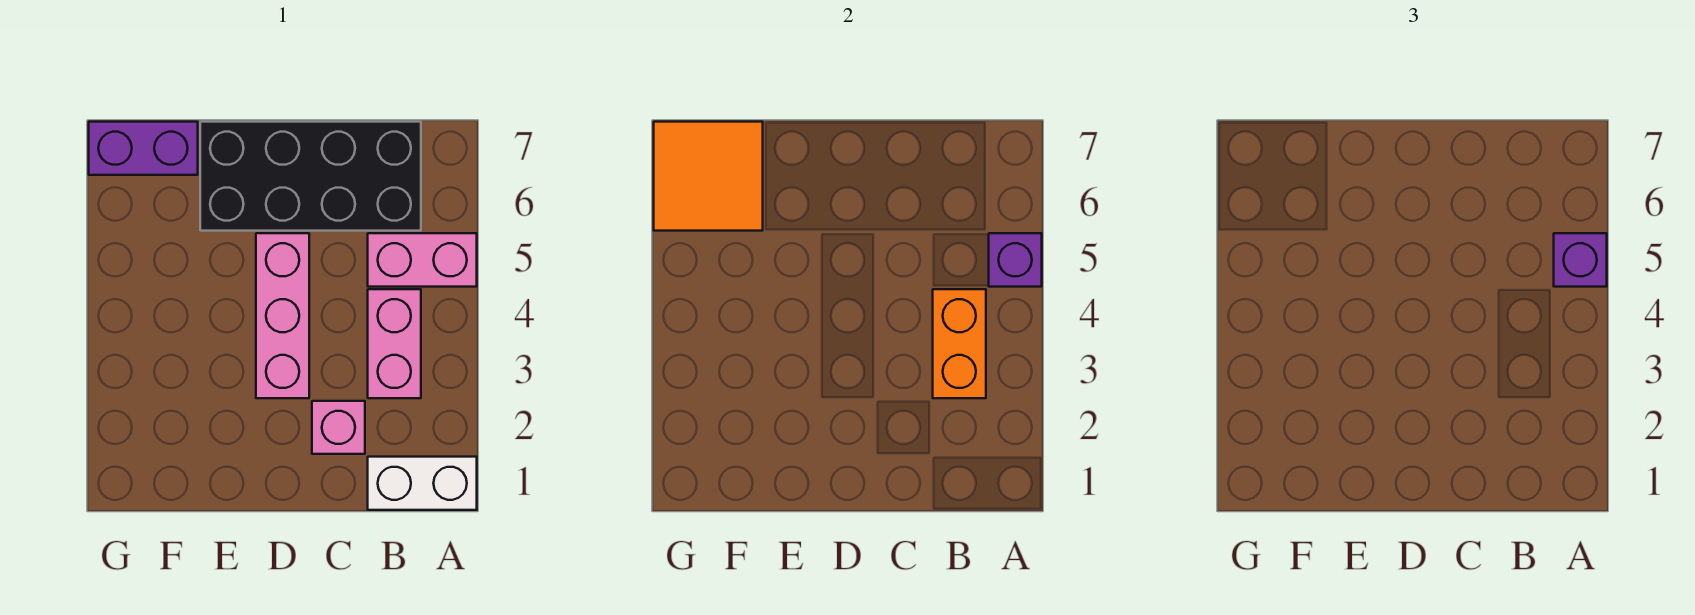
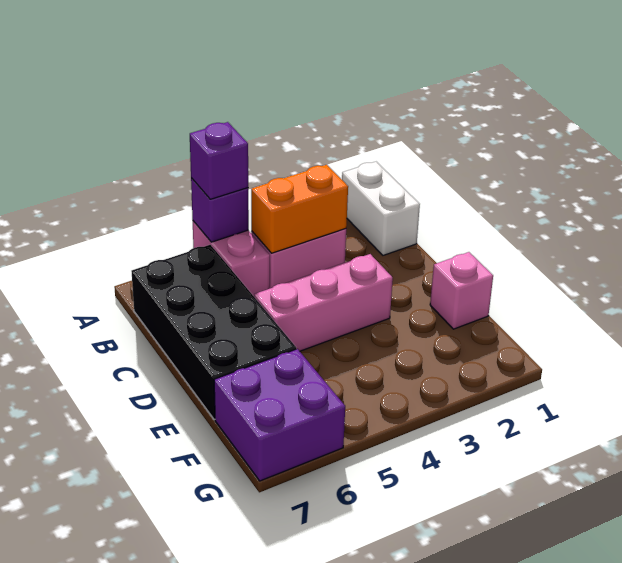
pink brick C2 level 1 -> pink brick E1 level 1
orange tile F6:G7 level 2 -> none
purple brick F7:G7 level 1 -> purple brick F6:G7 level 1

